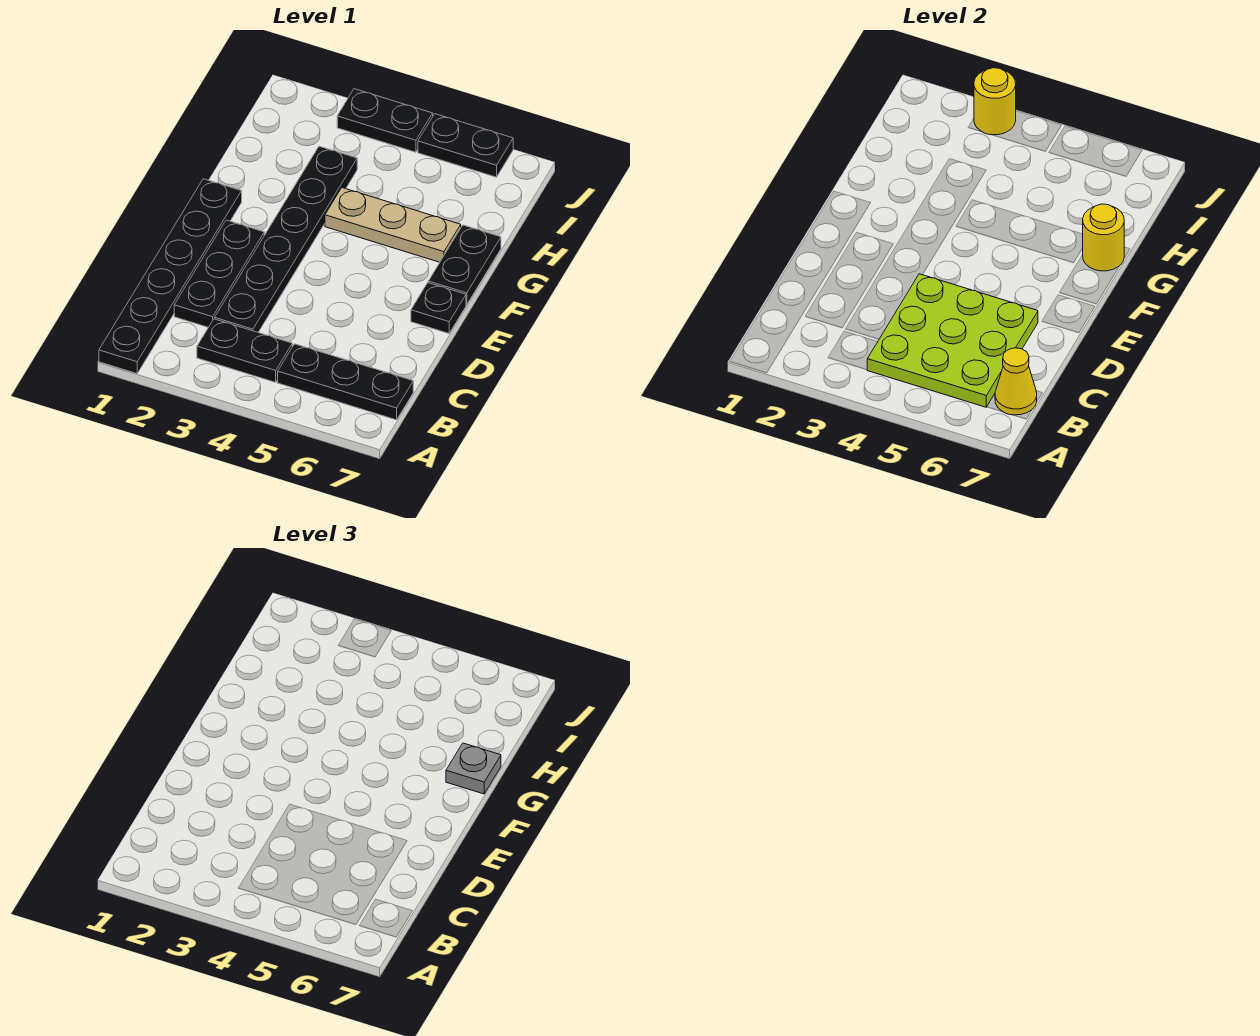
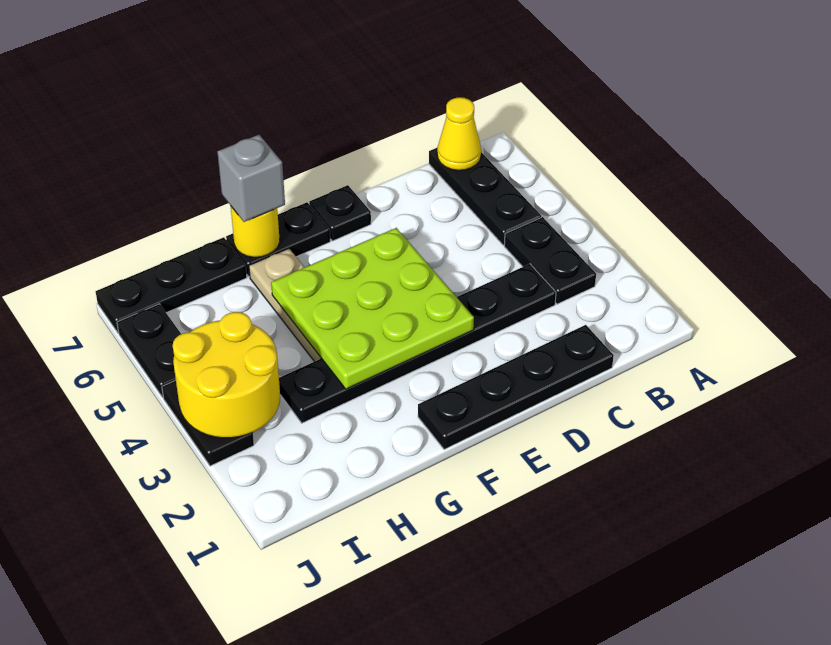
black plate A1:F1 level 1 -> black plate C1:F1 level 1
lime plate B4:D6 level 2 -> lime plate E3:G5 level 2
black plate C2:E2 level 1 -> black plate H7:J7 level 1
grey plate G7 level 3 -> grey brick G7 level 3
yellow round brick J3 level 2 -> yellow round brick I3:J4 level 2

